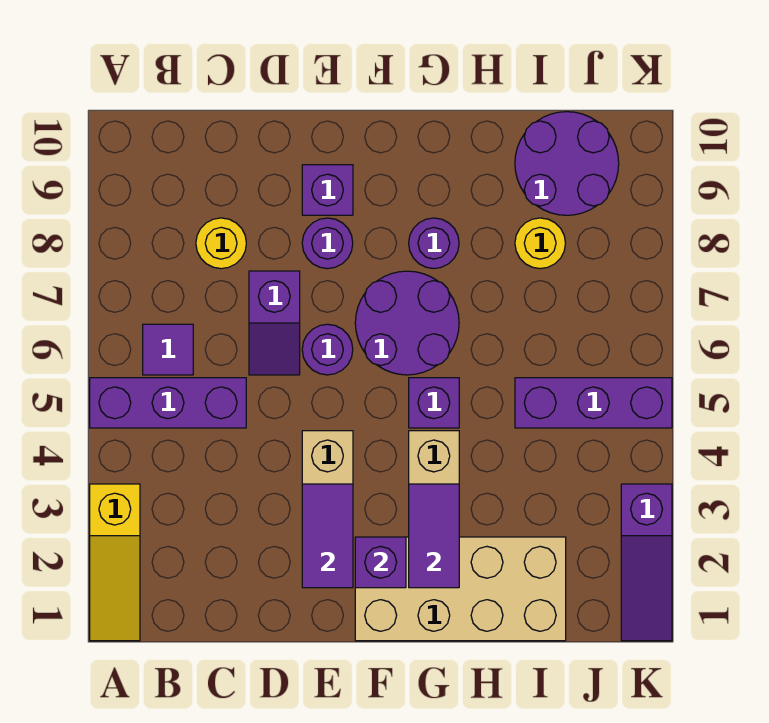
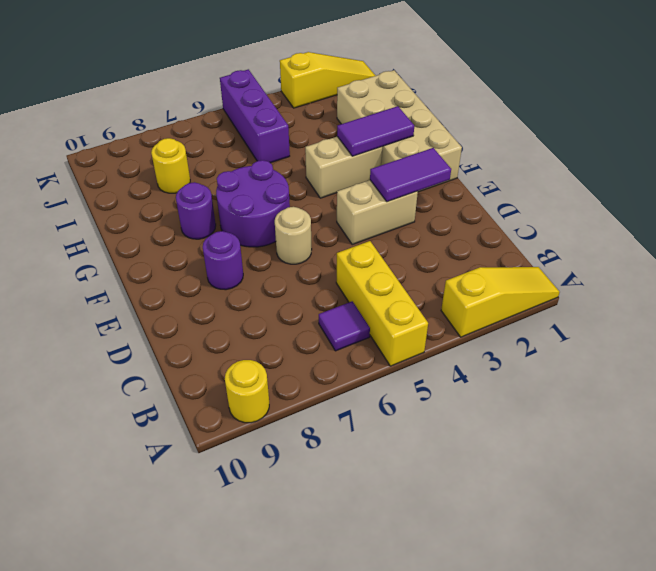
purple brick A5:C5 level 1 -> yellow brick A5:C5 level 1
yellow round brick C8 level 1 -> yellow round brick A9 level 1
purple slope D6:D7 level 1 top 7 -> none
purple round brick E6 level 1 -> tan round brick E6 level 1
purple brick E9 level 1 -> none
purple brick F2 level 2 -> none
purple brick G5 level 1 -> none
purple round brick I9:J10 level 1 -> none
purple slope K1:K3 level 1 top 3 -> yellow slope K1:K3 level 1 top 3

